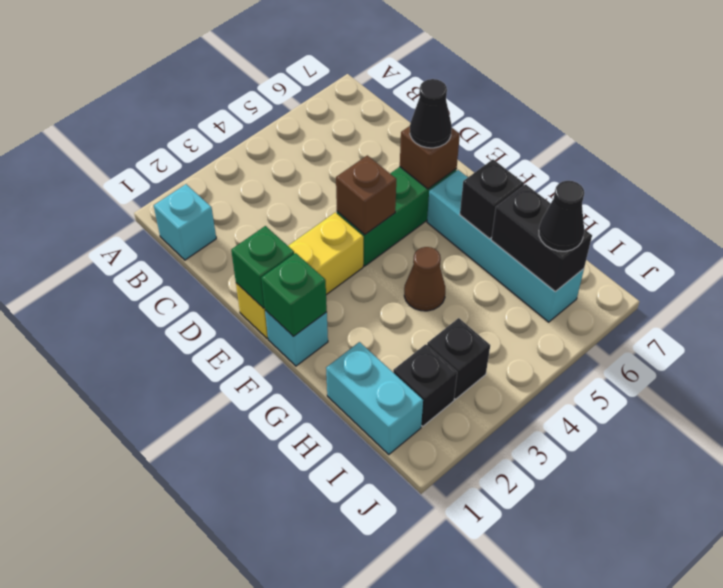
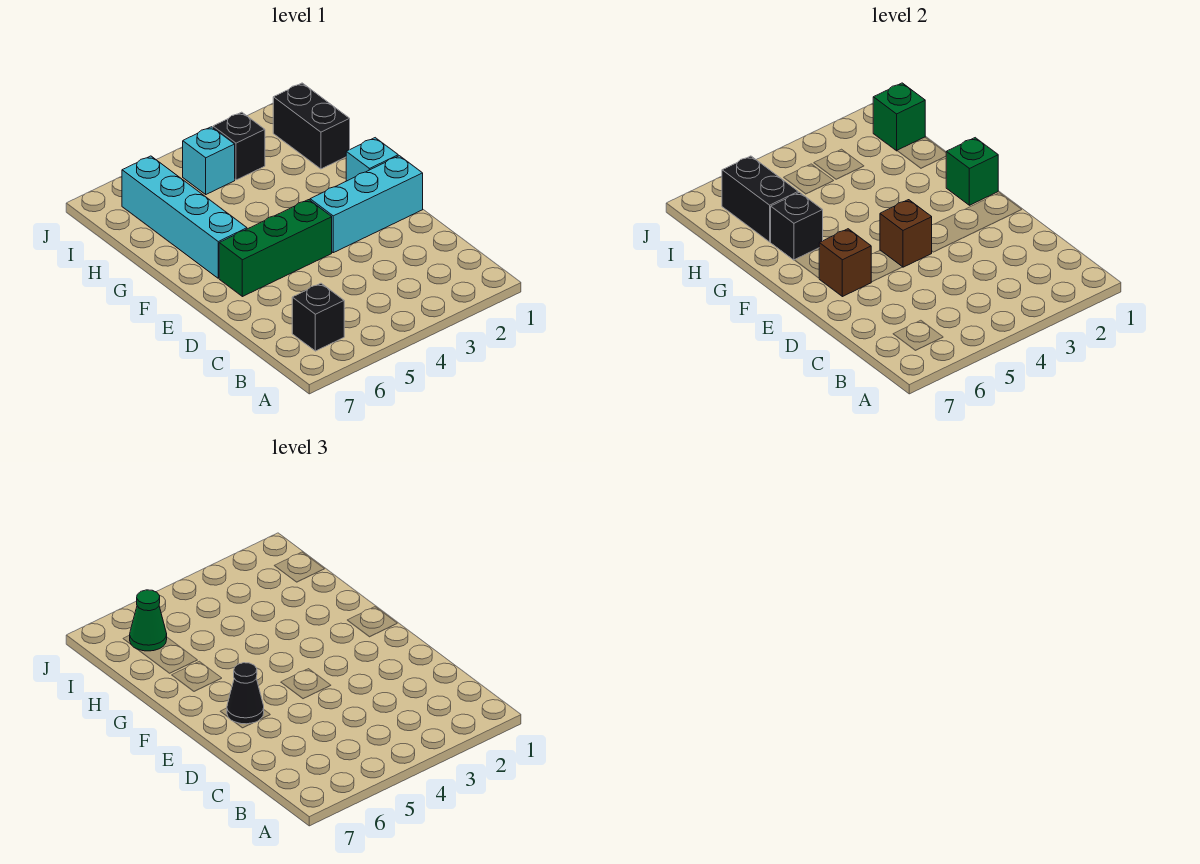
cyan brick B1 level 1 -> cyan brick I4 level 1
yellow brick E1:E3 level 1 -> cyan brick E1:E3 level 1
green brick E1 level 2 -> green brick I1 level 2
brown cone G4 level 1 -> none
cyan brick H1:I1 level 1 -> black brick H1:I1 level 1
black brick I2 level 1 -> black brick B6 level 1
black cone I6 level 3 -> green cone I6 level 3

